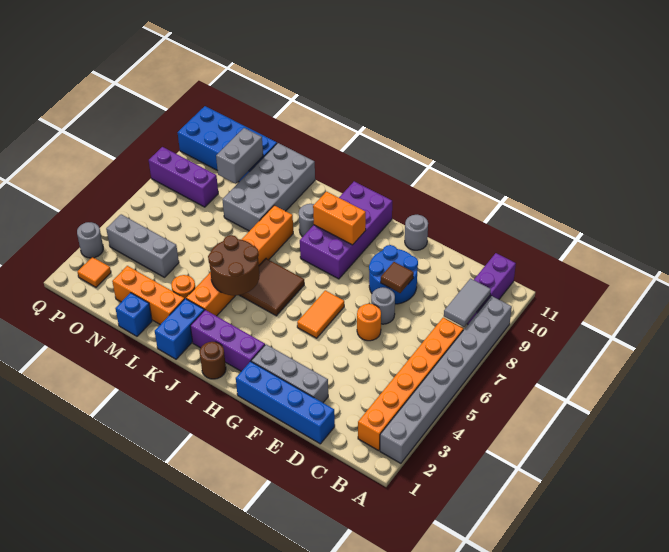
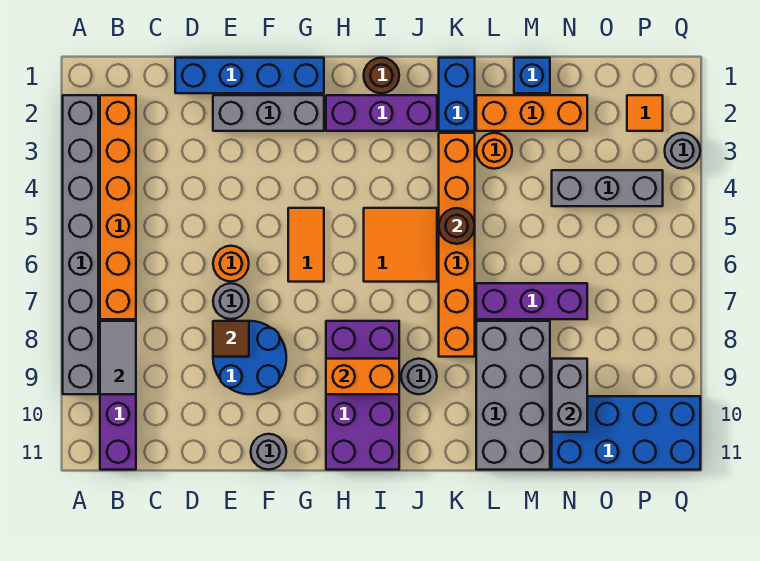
brown tile I5:J6 level 1 -> orange tile I5:J6 level 1
brown round brick J4:K5 level 2 -> brown round brick K5 level 2
purple brick O8:Q8 level 1 -> purple brick L7:N7 level 1

